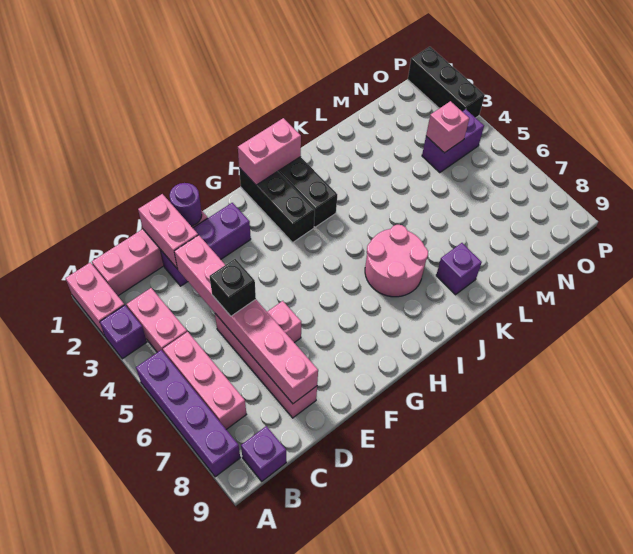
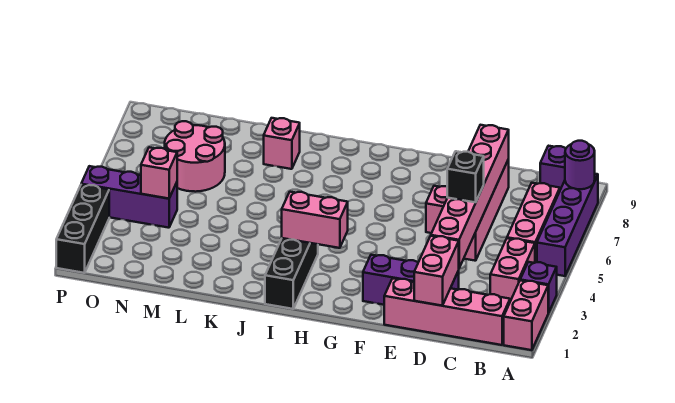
purple round brick E1 level 2 -> purple round brick A8 level 2
black brick H1:H3 level 1 -> none
pink brick H1:I1 level 2 -> pink brick H3:I3 level 2
pink round brick I6:J7 level 1 -> pink round brick M6:N7 level 1
purple brick K8 level 1 -> pink brick K8 level 1
purple brick N4:O4 level 1 -> purple brick N4:P4 level 1

